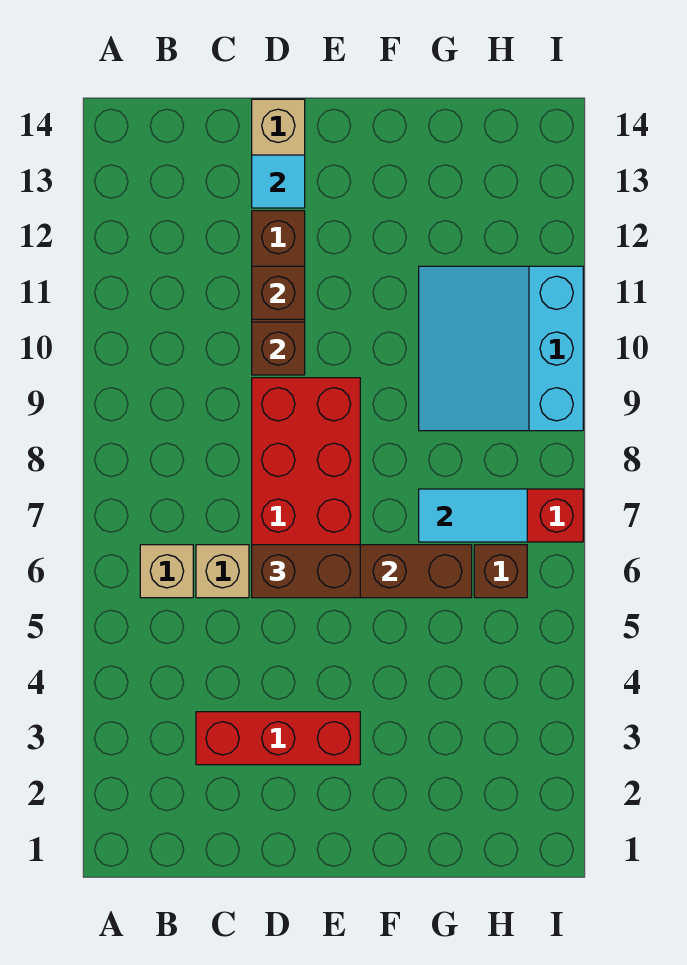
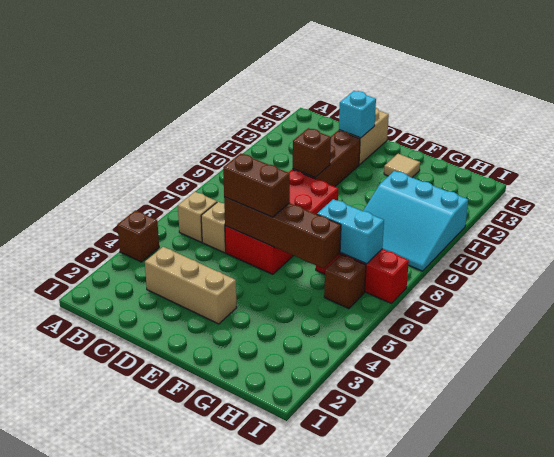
red brick C3:E3 level 1 -> tan brick C3:E3 level 1
brown brick D11 level 2 -> brown brick A4 level 1
cyan tile D13 level 2 -> cyan brick D13 level 2
none -> tan tile F13 level 1
cyan tile G7:H7 level 2 -> cyan brick G7:H7 level 2
cyan slope G9:I11 level 1 top I -> cyan slope G9:I11 level 1 top 11

